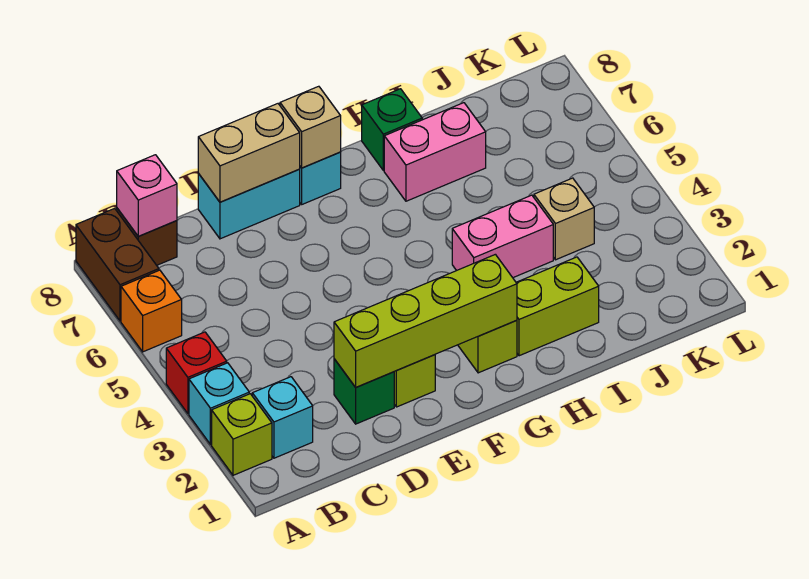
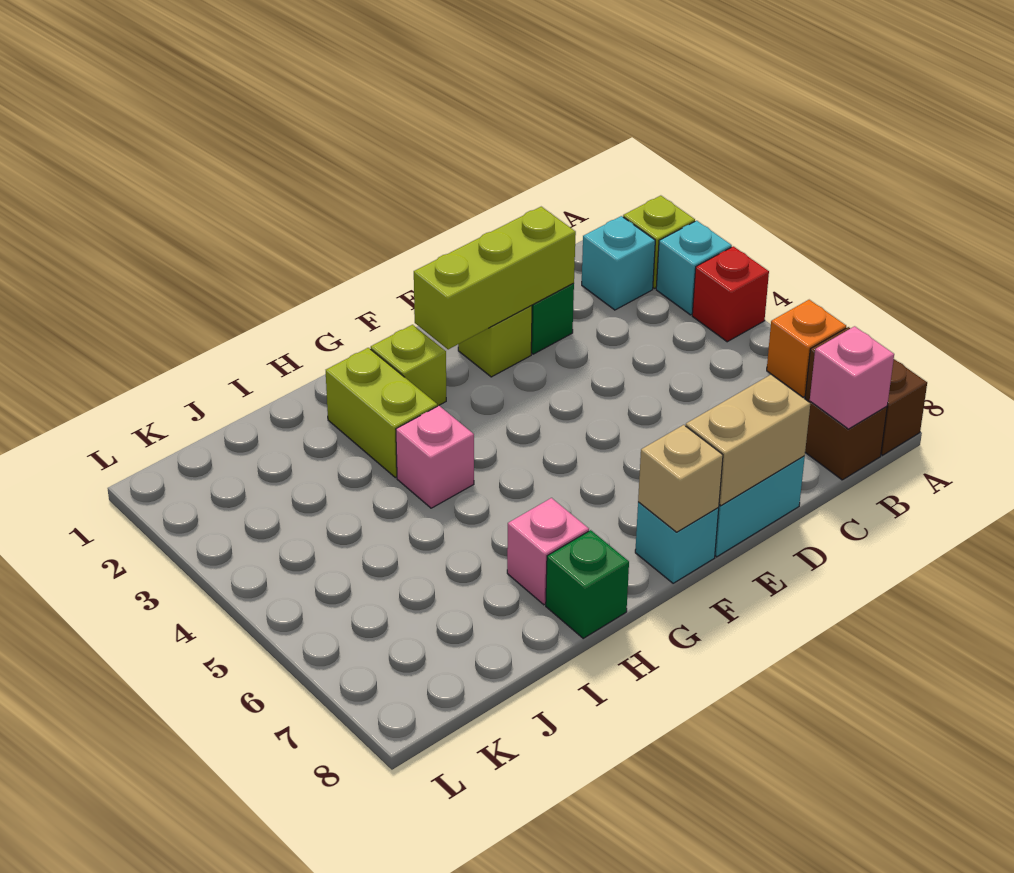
lime brick D2:G2 level 2 -> lime brick D2:F2 level 2
lime brick H2:I2 level 1 -> lime brick H2:H3 level 1
pink brick H4:I4 level 1 -> pink brick H4 level 1
pink brick H7:I7 level 1 -> pink brick H7 level 1
tan brick J4 level 1 -> none

